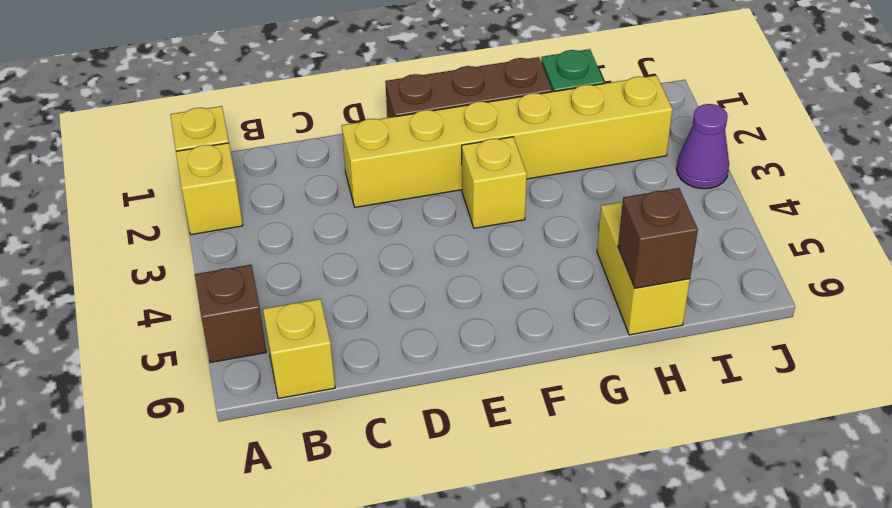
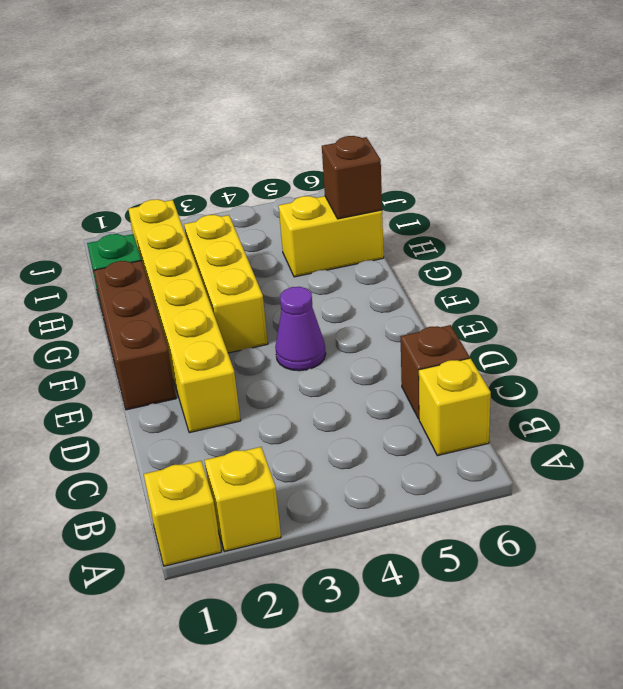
brown brick A5 level 1 -> brown brick C6 level 1
yellow brick F3 level 1 -> yellow brick F3:H3 level 1
purple cone J3 level 1 -> purple cone E4 level 1

